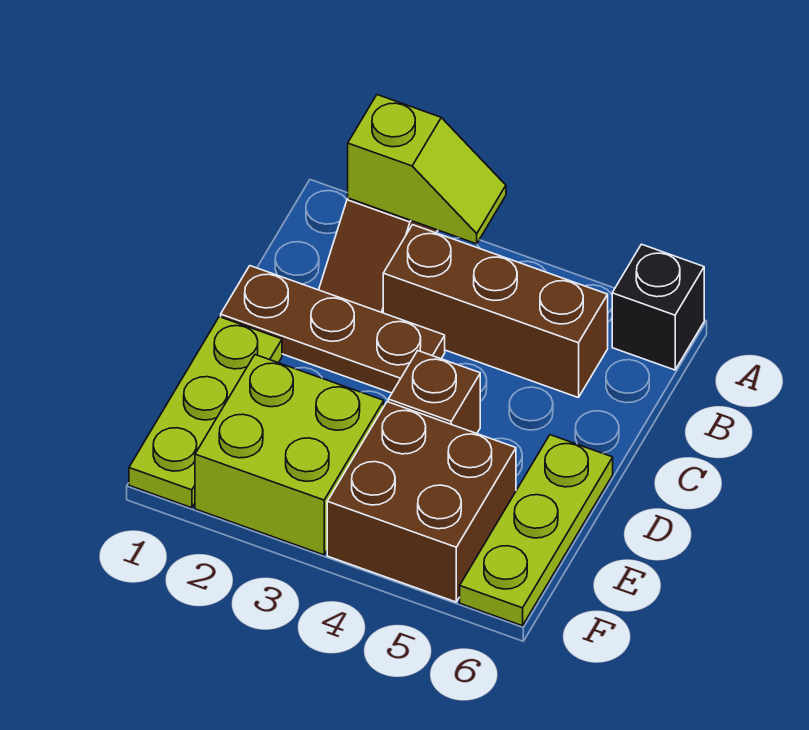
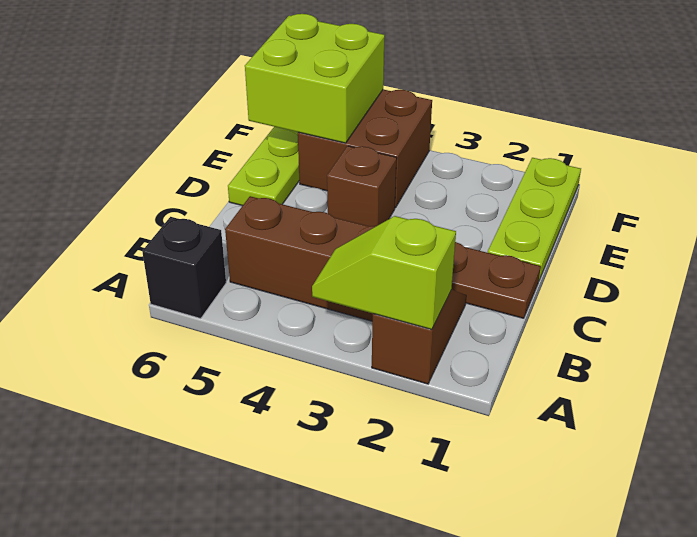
lime brick E2:F3 level 1 -> lime brick E5:F6 level 2

